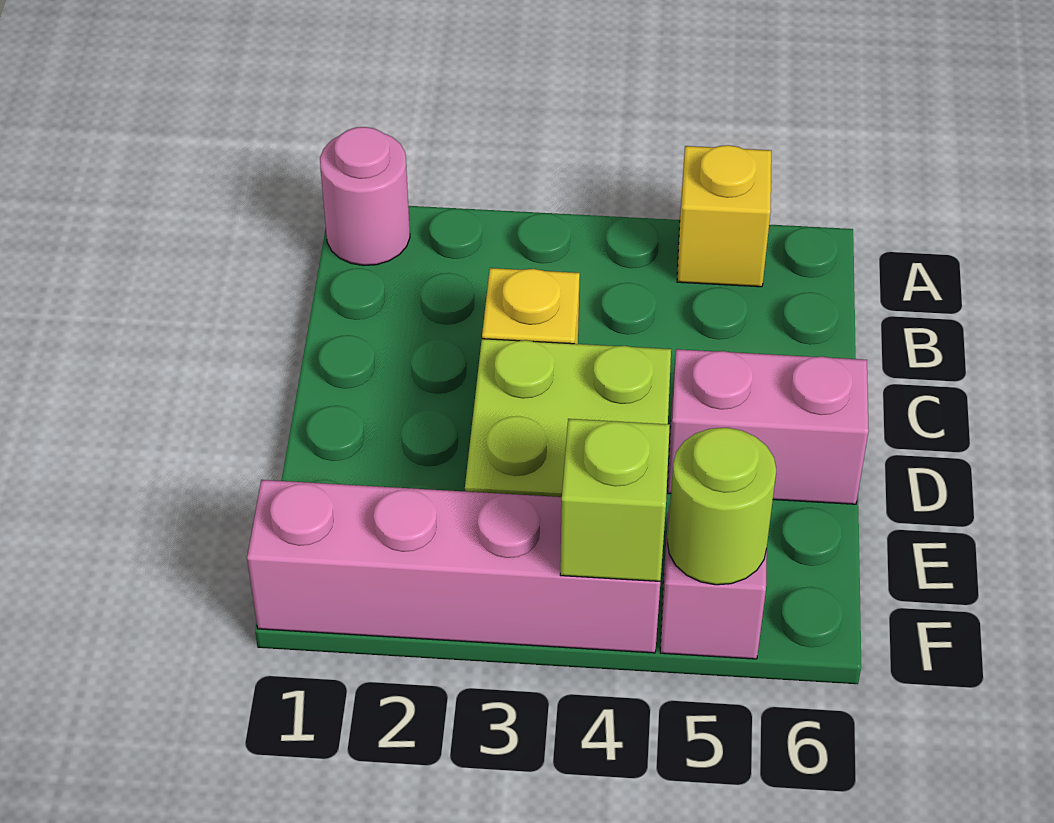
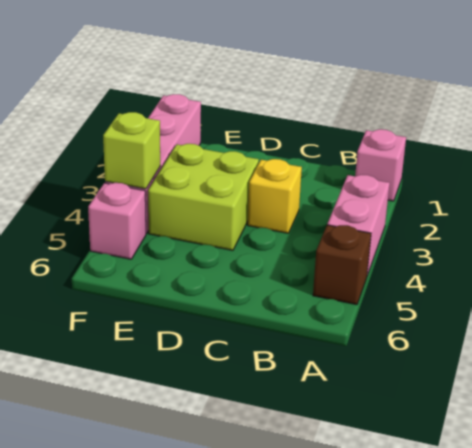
pink round brick A1 level 1 -> pink brick A1 level 1
yellow brick A5 level 1 -> brown brick A5 level 1
pink brick D5:D6 level 1 -> pink brick A3:A4 level 1
lime round brick F5 level 2 -> none

